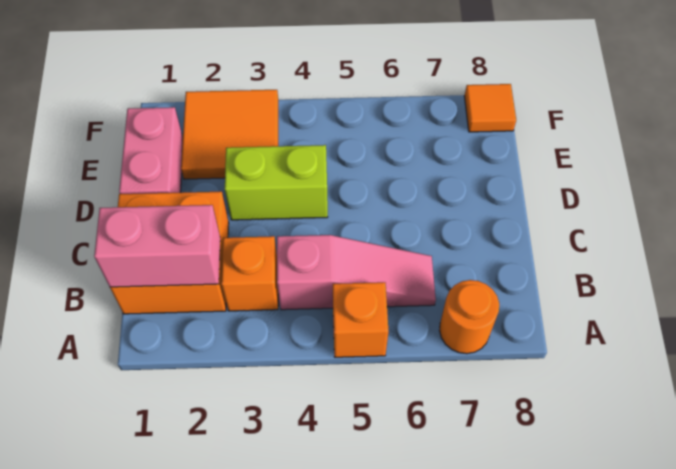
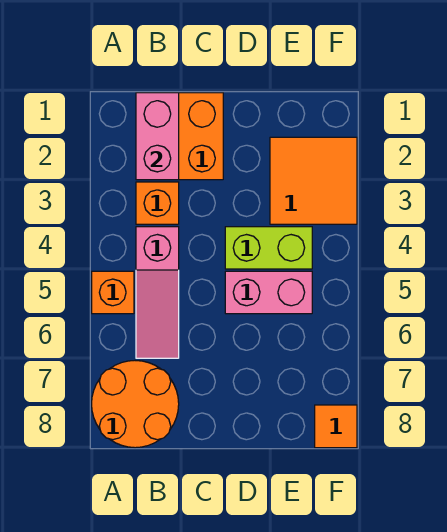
orange round brick A7 level 1 -> orange round brick A7:B8 level 1
pink brick D1:E1 level 1 -> pink brick D5:E5 level 1
lime brick D3:D4 level 1 -> lime brick D4:E4 level 1

